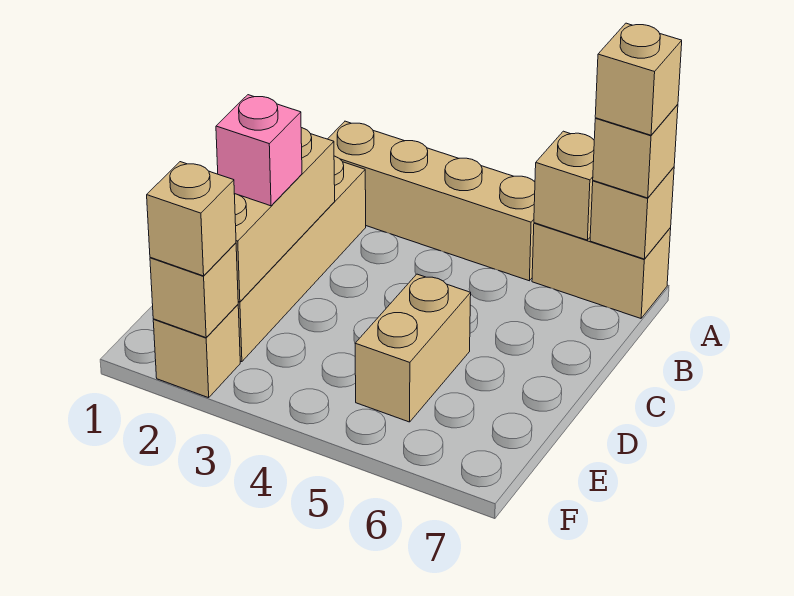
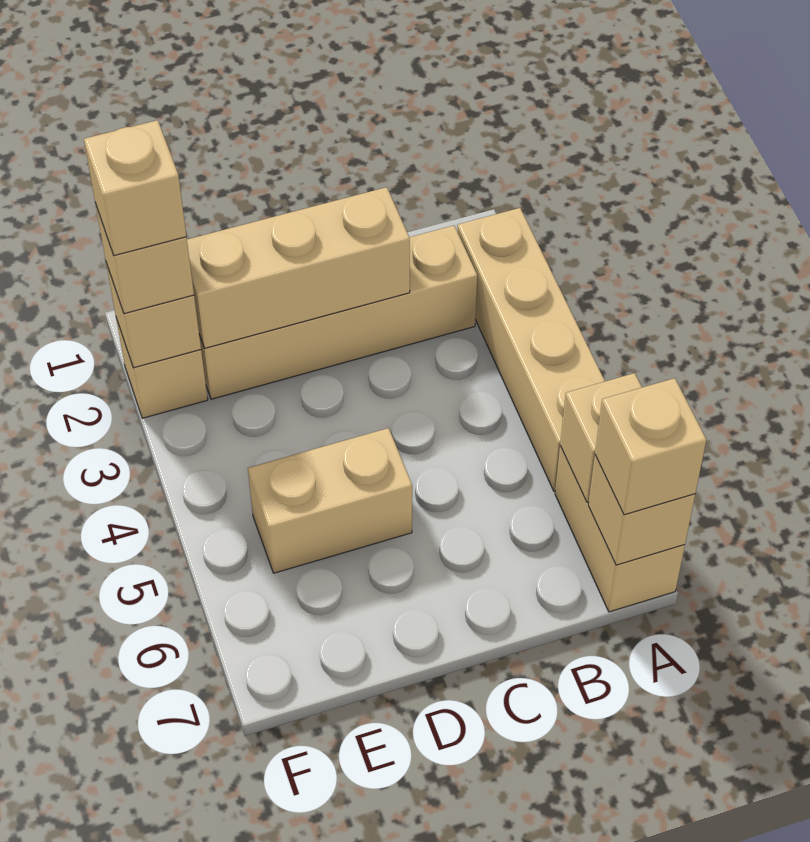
tan brick A7 level 4 -> tan brick F2 level 4
pink brick D2 level 3 -> none

